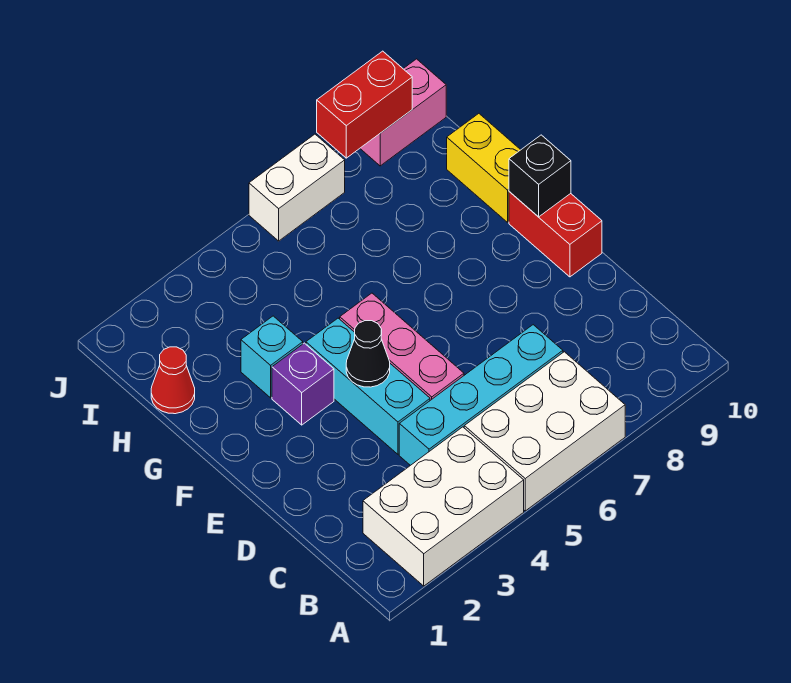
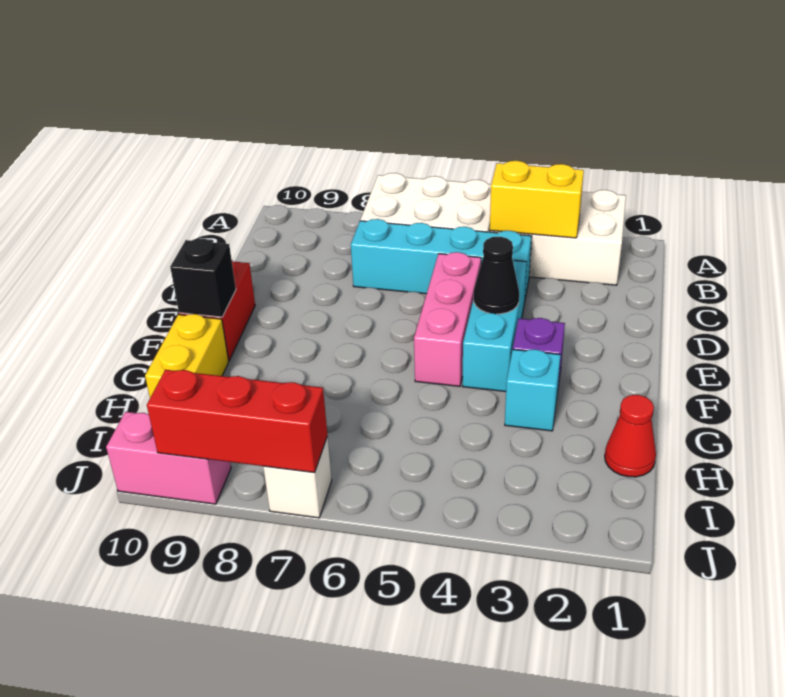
none -> yellow brick B3:B4 level 2
white brick J6:J7 level 1 -> white brick J7 level 1
red brick J8:J9 level 2 -> red brick J7:J9 level 2

